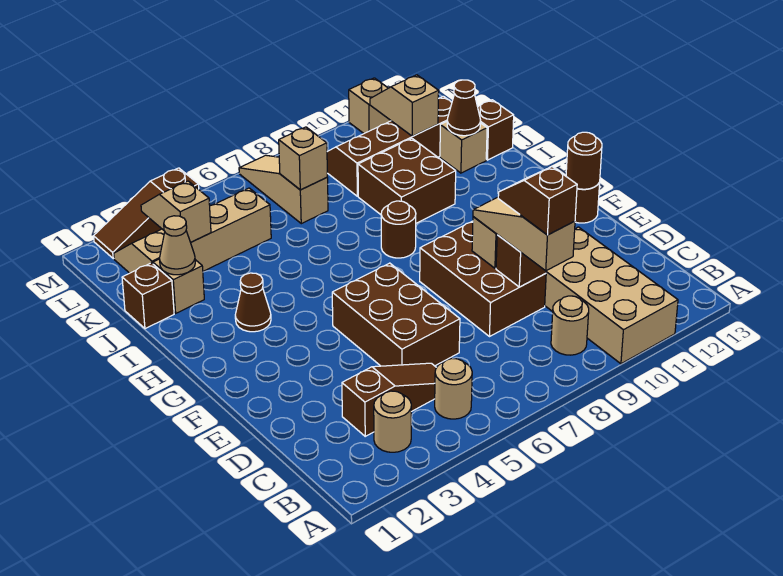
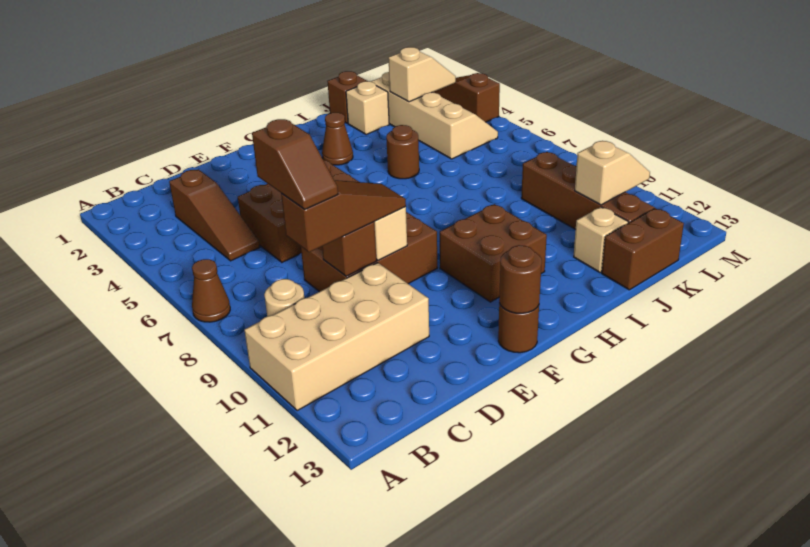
tan round brick B3 level 1 -> none
tan round brick B5 level 1 -> none
tan slope C9:E9 level 3 top C -> brown slope C9:E9 level 3 top C
brown slope C9:D9 level 4 top C -> brown slope C8:C9 level 4 top 8
brown round brick H8 level 1 -> brown round brick I5 level 1
brown brick I9:J10 level 1 -> brown brick G10:H11 level 1
tan cone J2 level 2 -> none
brown cone J12 level 2 -> brown cone A7 level 1
brown brick J13 level 1 -> brown brick J13:K13 level 1
tan slope K7:M7 level 1 top K -> none
tan brick K7 level 2 -> none
tan brick M11 level 1 -> none

